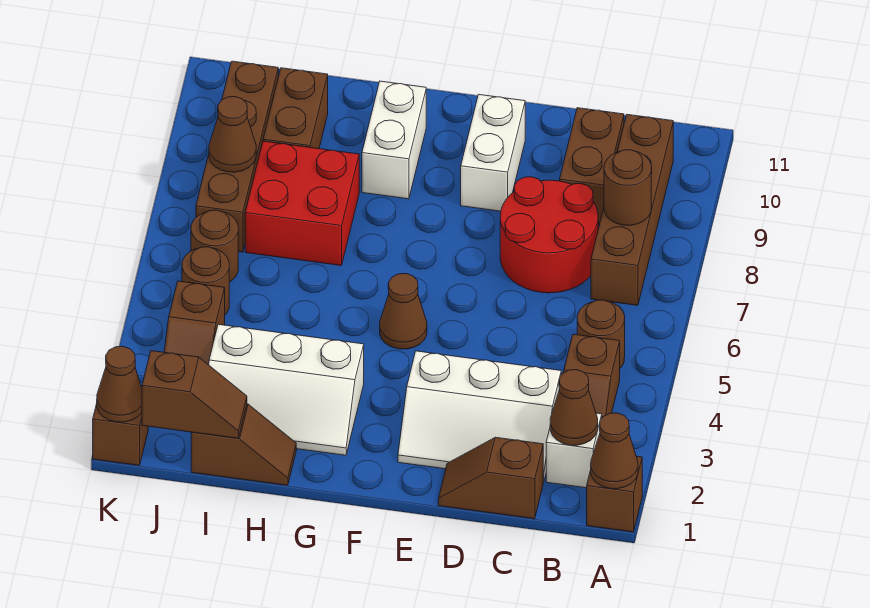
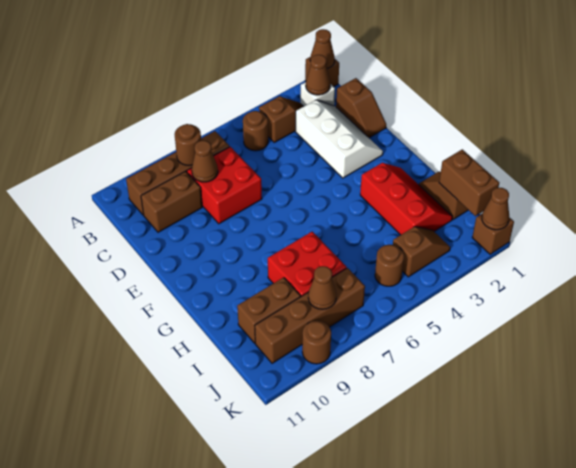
red round brick C7:D8 level 1 -> red brick C7:D8 level 1
white brick E9:E10 level 1 -> none
brown cone F5 level 1 -> brown cone C8 level 2
white slope G2:I3 level 1 top 3 -> red slope G2:I3 level 1 top 3
white brick G9:G10 level 1 -> none
brown slope I1:J1 level 2 top J -> brown brick I1:J1 level 2
brown round brick J6 level 1 -> brown round brick K9 level 1

